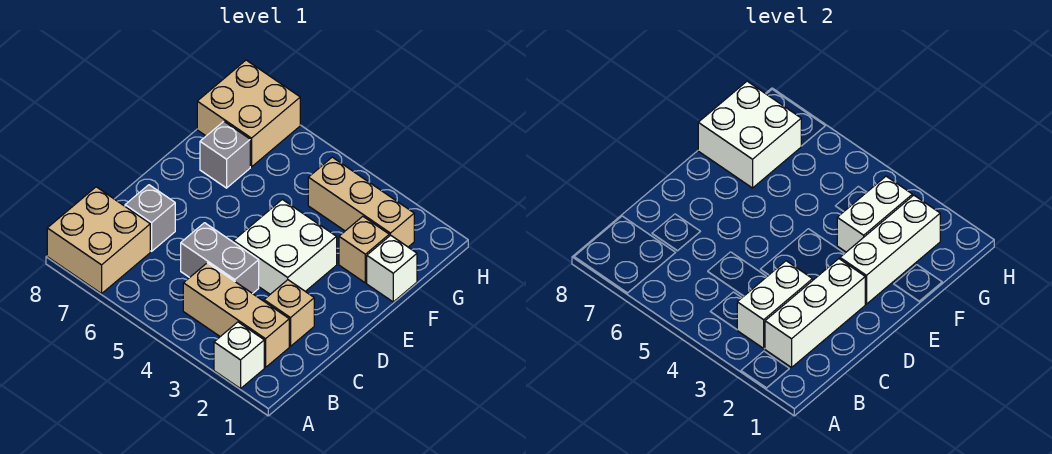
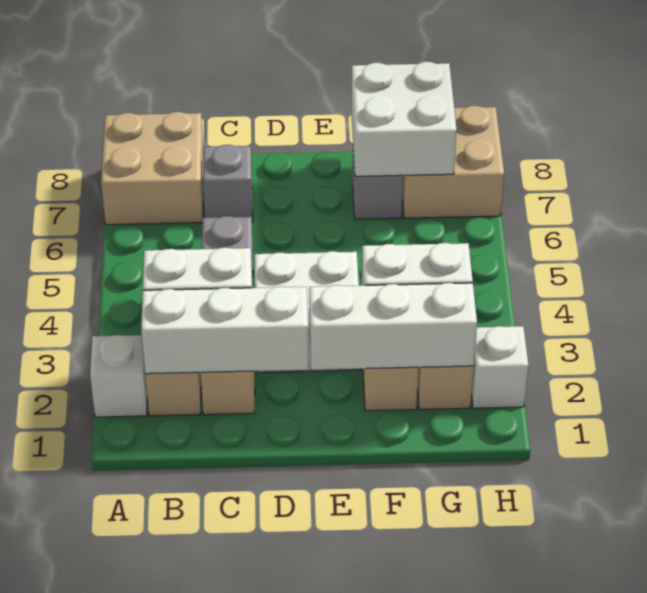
white brick F1 level 1 -> white brick H2 level 1

